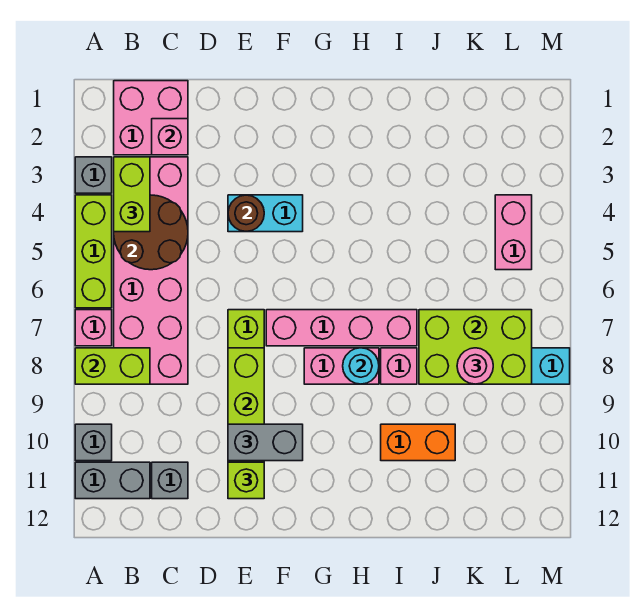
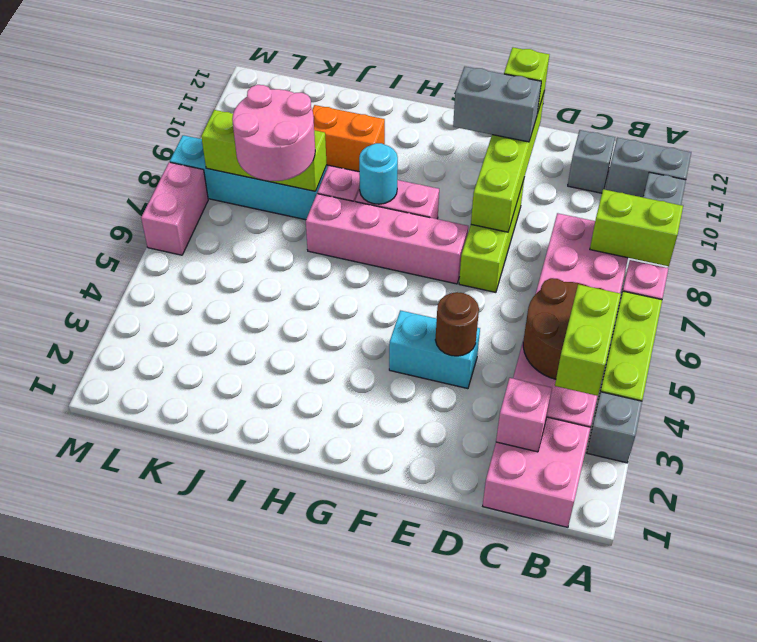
lime brick J7:L8 level 2 -> lime brick J8:L8 level 2
pink round brick K8 level 3 -> pink round brick J7:K8 level 3
pink brick L4:L5 level 1 -> pink brick M6:M7 level 1

